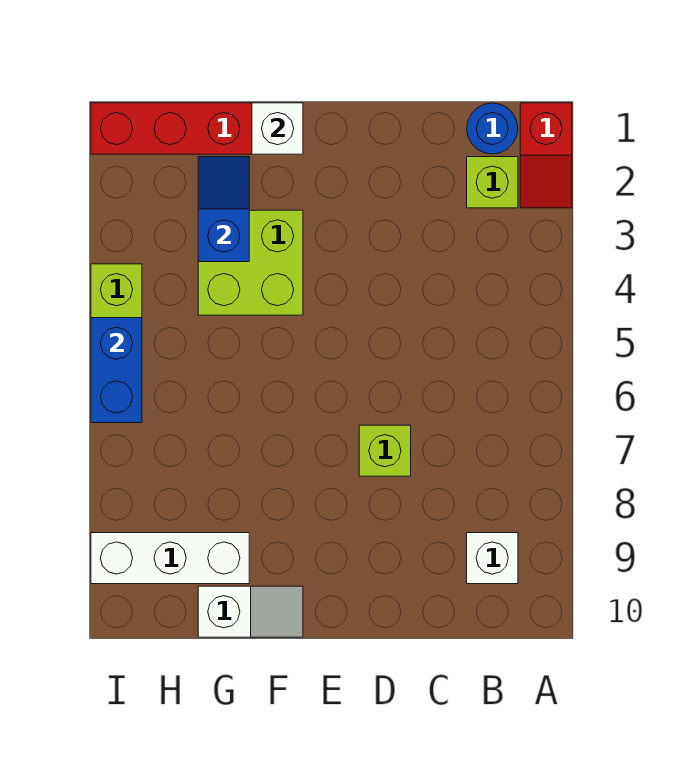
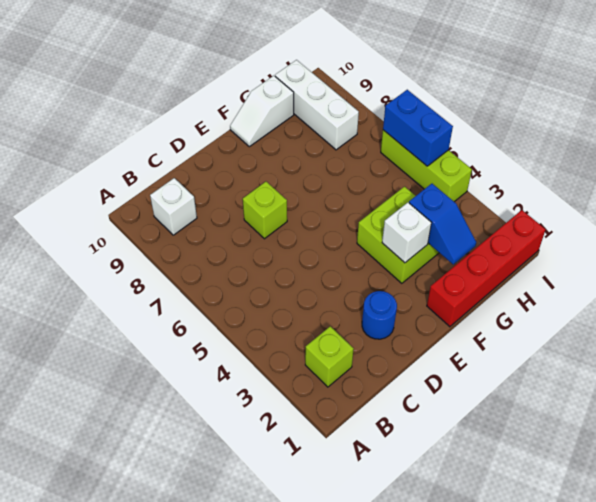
red slope A1:A2 level 1 top 1 -> none
blue round brick B1 level 1 -> blue round brick D2 level 1
white brick F1 level 2 -> white brick F3 level 2
white brick G9:I9 level 1 -> white brick H8:H10 level 1

